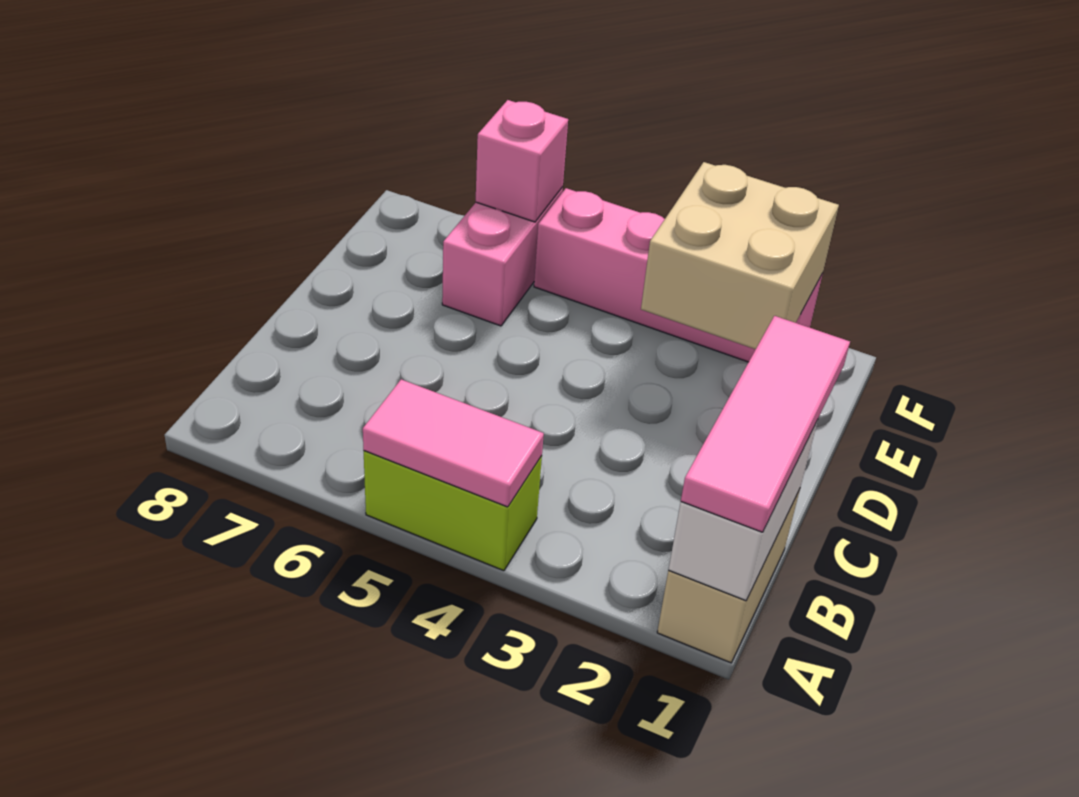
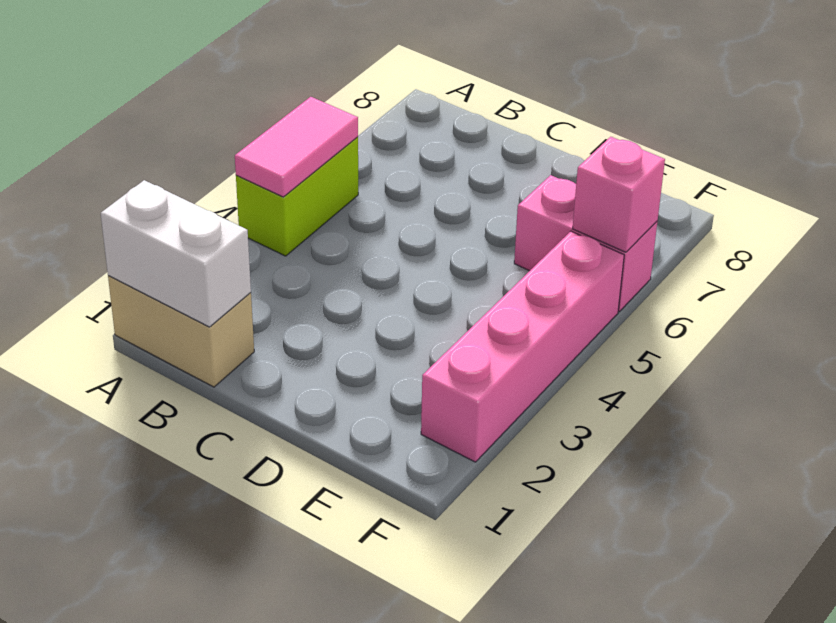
pink tile A1:C1 level 3 -> none
tan brick E2:F3 level 2 -> none

